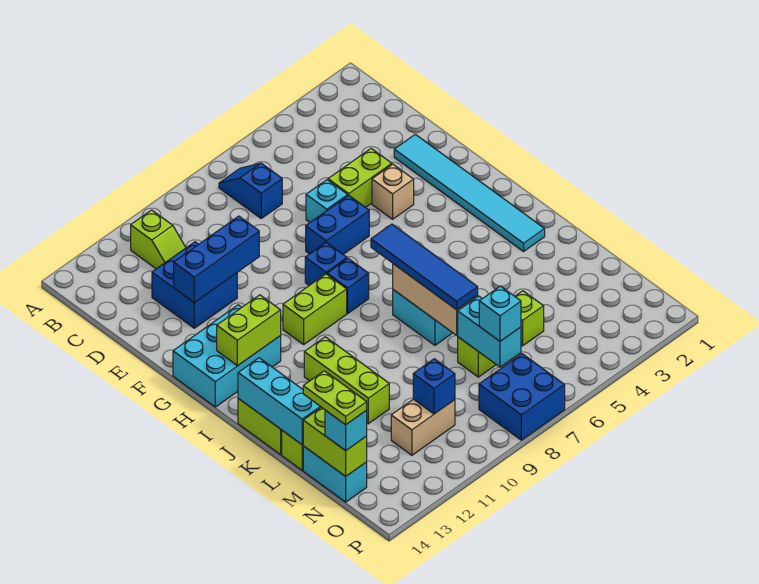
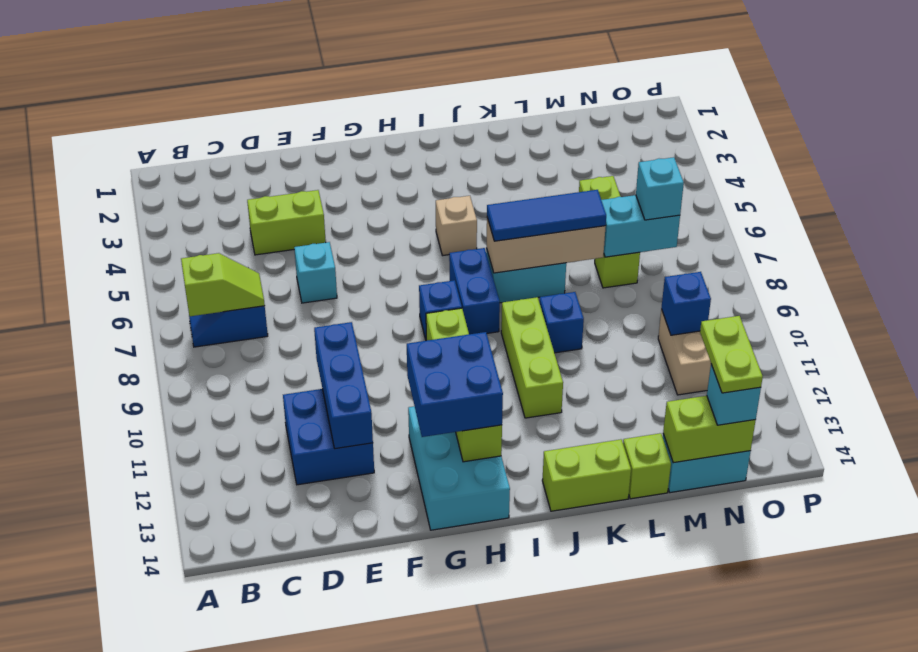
lime slope B11:C11 level 1 top B -> lime slope B7:C7 level 2 top B
cyan tile E2:J2 level 1 -> none
lime brick E4:E5 level 1 -> lime brick D4:E4 level 1
tan brick F4 level 1 -> tan brick I5 level 1
blue brick F6:F7 level 1 -> blue brick I7:I8 level 1
blue brick G8 level 1 -> blue brick K9 level 1
blue tile I7:L7 level 3 -> blue tile J7:L7 level 3
lime brick J11:L11 level 1 -> lime brick J9:J11 level 1
cyan brick J14:L14 level 2 -> none
lime plate M14:N14 level 4 -> lime plate N13:N14 level 4
blue brick O7:P8 level 1 -> blue brick G12:H13 level 3

